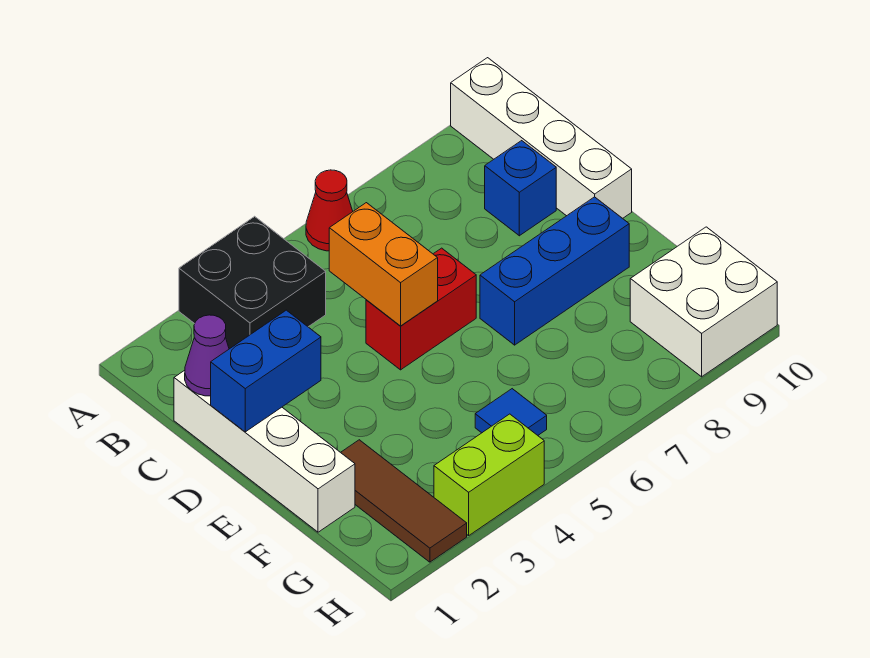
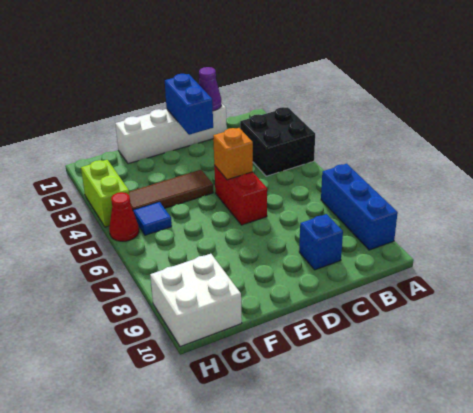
red cone A6 level 1 -> red cone H5 level 1
white brick A10:D10 level 1 -> none
orange brick C5:D5 level 2 -> orange brick D5 level 2
blue brick E7:E9 level 1 -> blue brick A7:A9 level 1
brown tile F2:H2 level 1 -> brown tile E4:G4 level 1

